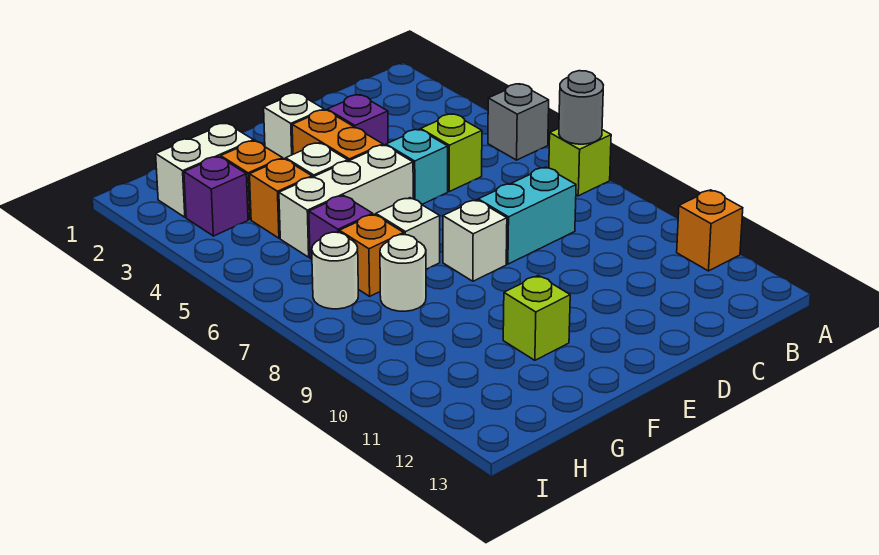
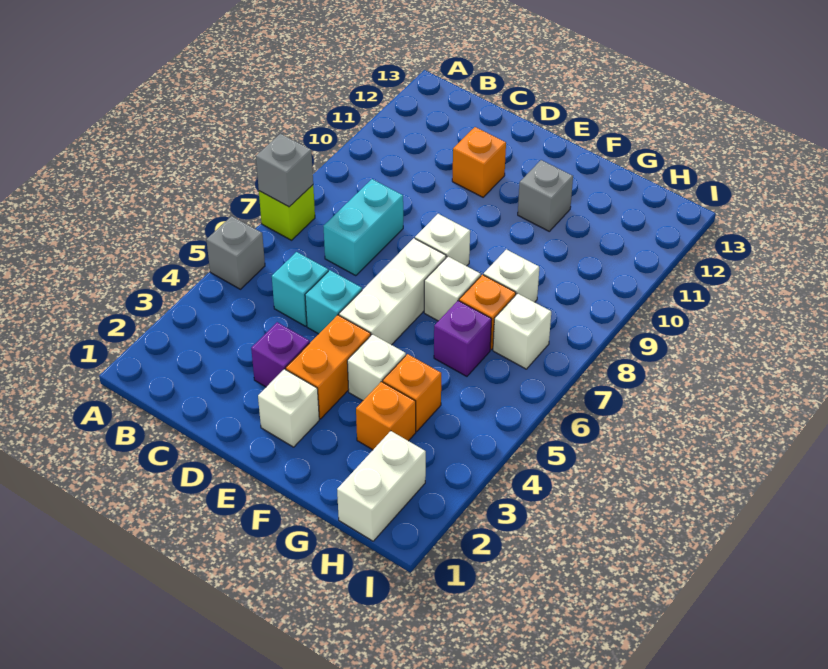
grey round brick A7 level 2 -> grey brick A7 level 2
orange brick A11 level 1 -> orange brick D11 level 1
lime brick C5 level 1 -> cyan brick C5 level 1
cyan brick C8:D8 level 1 -> cyan brick C7:C8 level 1
white brick E5:G5 level 1 -> white brick E5:E7 level 1
lime brick F11 level 1 -> grey brick F11 level 1
white brick G2:H2 level 1 -> white brick H1:H2 level 1
white round brick G8 level 1 -> white brick G8 level 1
purple brick H3 level 1 -> none
white round brick H7 level 1 -> white brick H7 level 1

